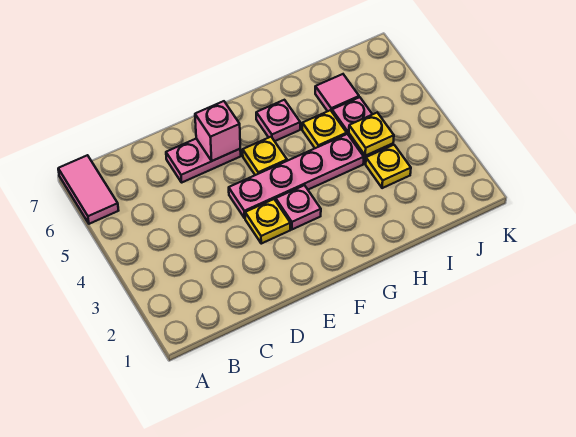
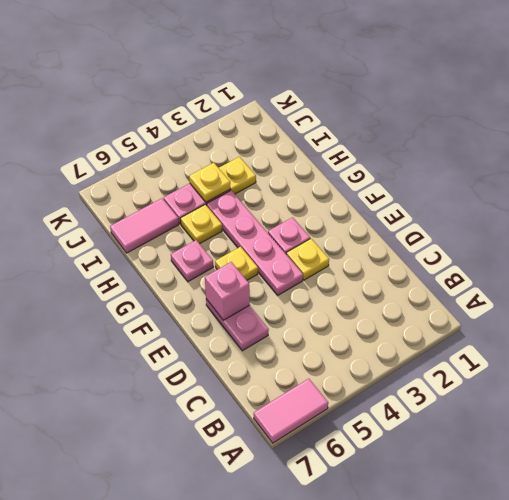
pink tile I6 level 1 -> pink tile I6:I7 level 1

